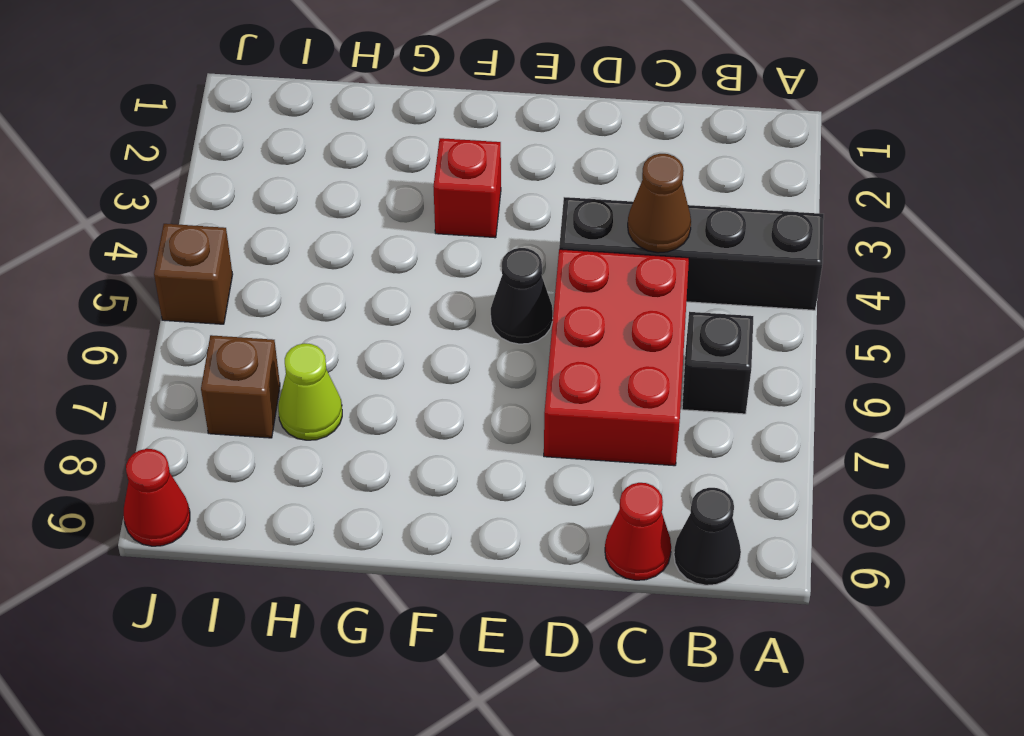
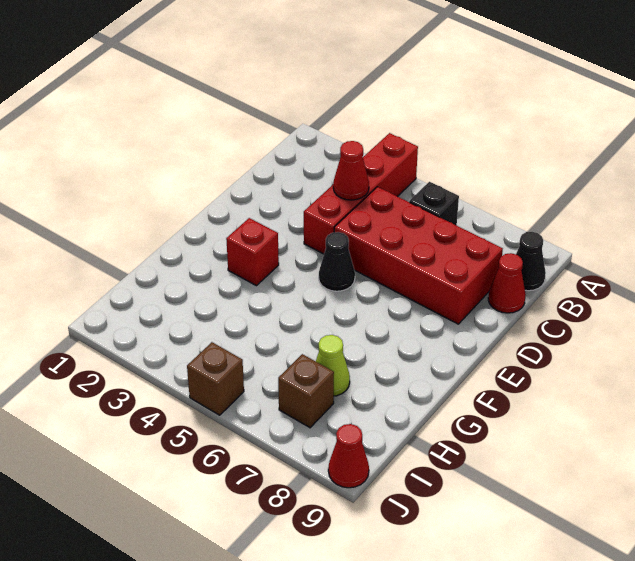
black brick A4:D4 level 1 -> red brick A4:D4 level 1
brown cone C4 level 2 -> red cone C4 level 2
red brick C5:D7 level 1 -> red brick C5:D8 level 1

